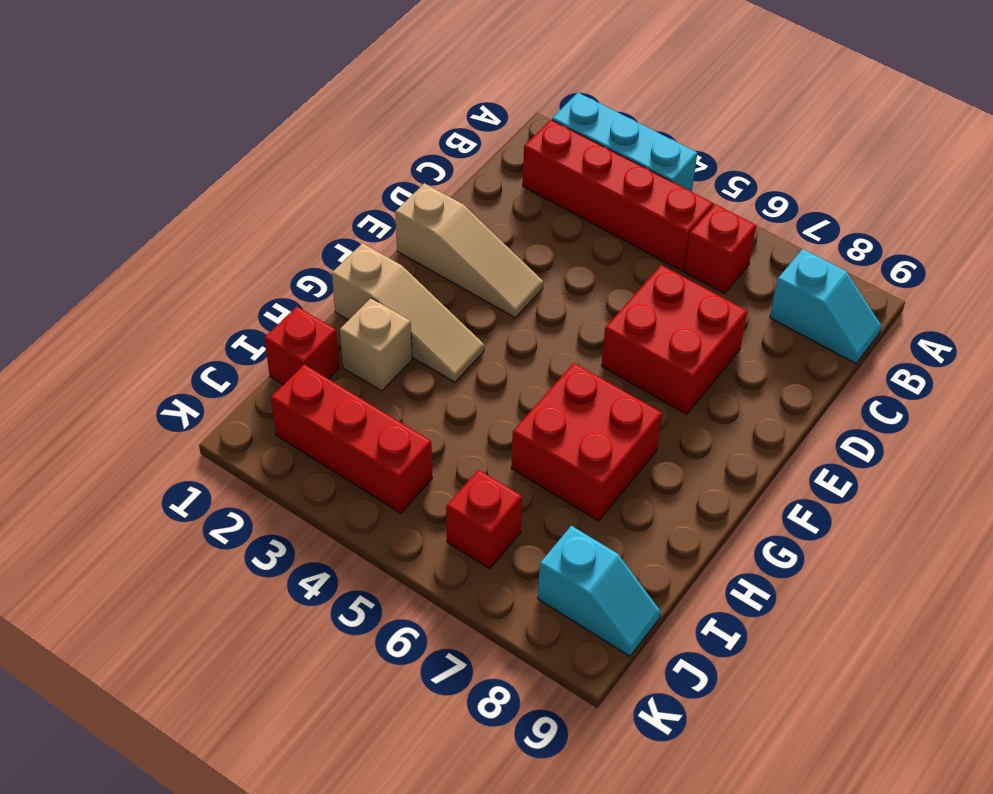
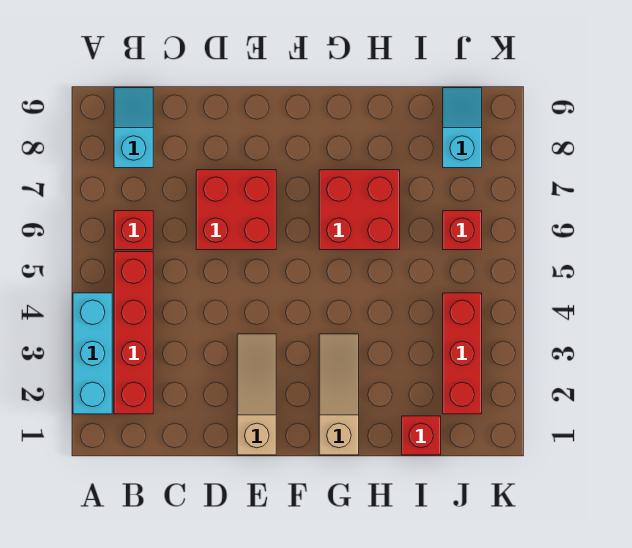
tan brick H2 level 1 -> none

